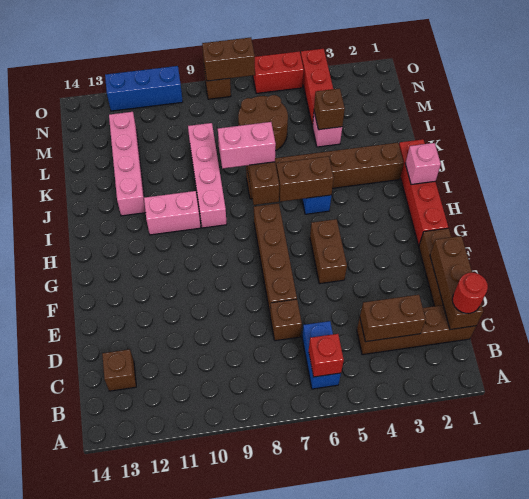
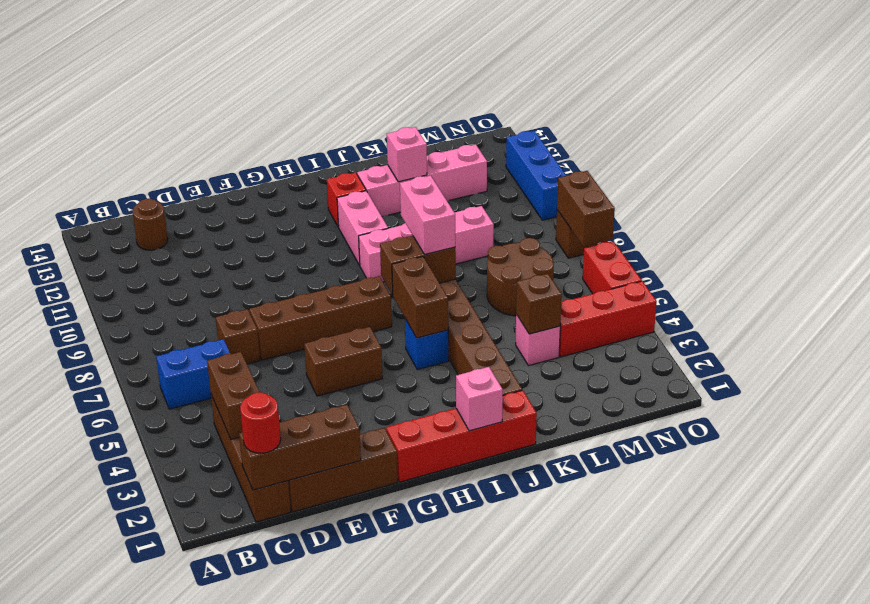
red brick B6 level 2 -> red brick I12 level 1
brown brick C13 level 1 -> brown round brick C13 level 1
none -> pink brick K12 level 2

